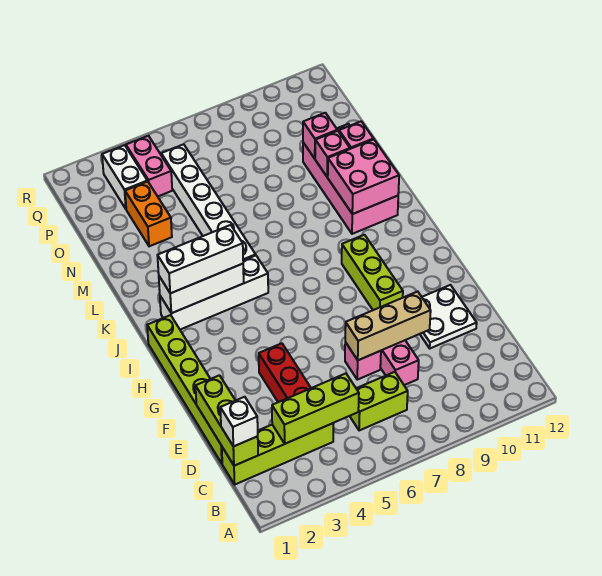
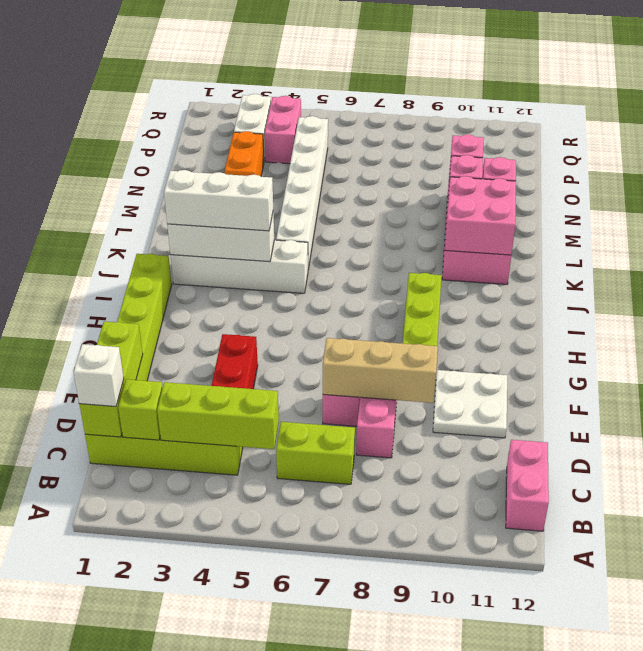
none -> pink brick B12:C12 level 1
none -> lime brick C2 level 2

